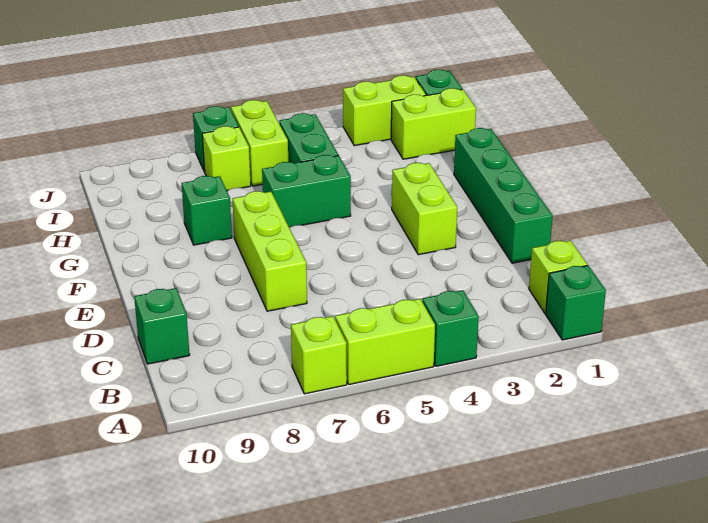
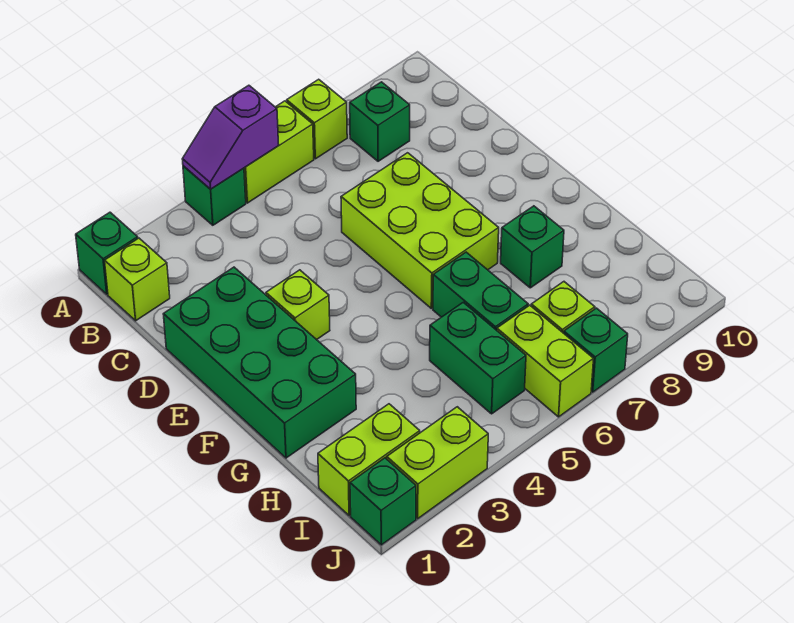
none -> purple slope A4:A5 level 2 top 5
green brick C10 level 1 -> green brick B8 level 1
green brick D1:G1 level 1 -> green brick D1:G2 level 1
lime brick D7:F7 level 1 -> lime brick D6:F7 level 1
lime brick E3:F3 level 1 -> lime brick E3 level 1
green brick G5:G6 level 1 -> green brick G6:H6 level 1

